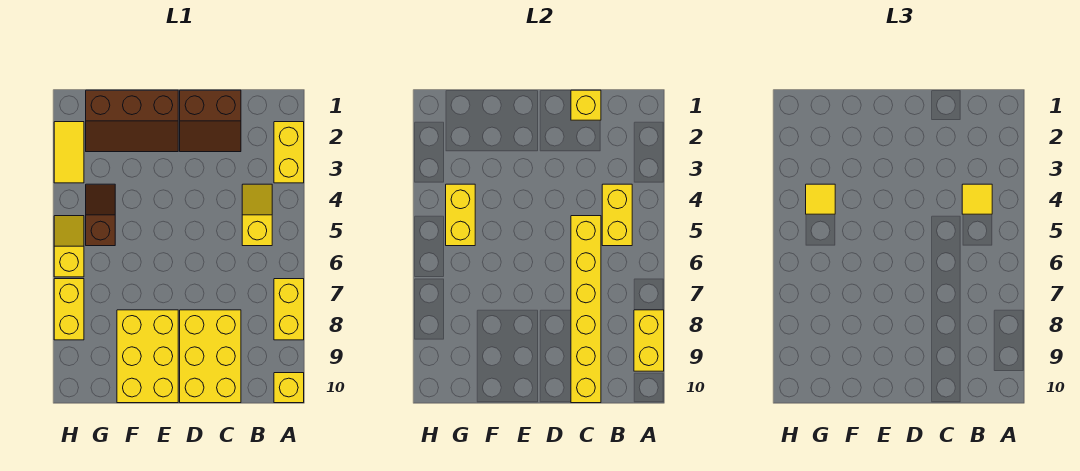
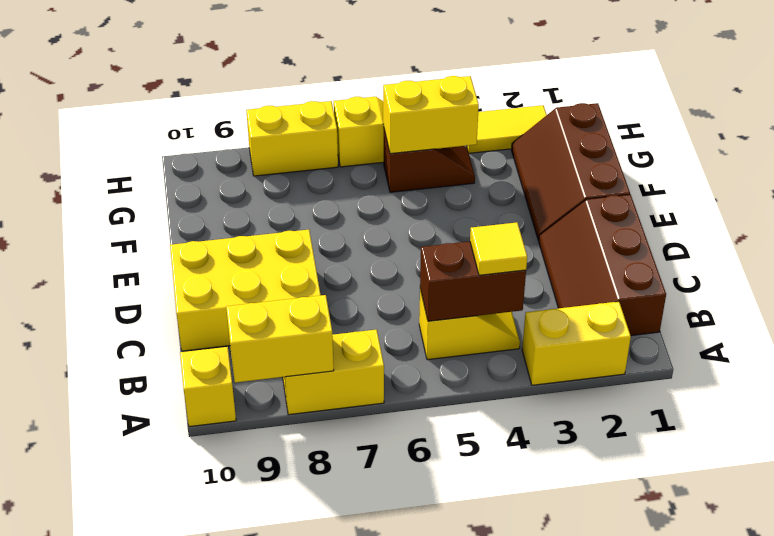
yellow brick B4:B5 level 2 -> brown brick B4:B5 level 2
brown slope C1:D2 level 1 top 1 -> brown slope B1:D2 level 1 top 1
yellow brick C1 level 2 -> none
yellow brick C5:C10 level 2 -> none
yellow brick E8:F10 level 1 -> none
yellow tile G4 level 3 -> none

